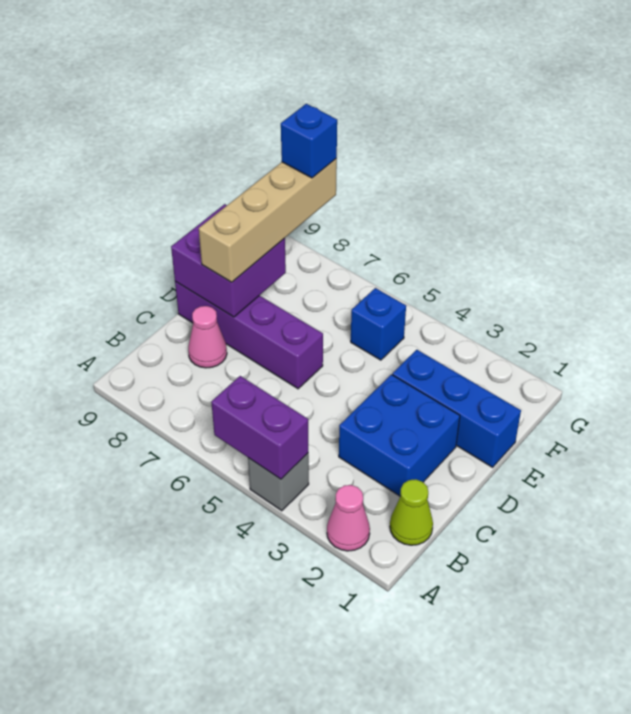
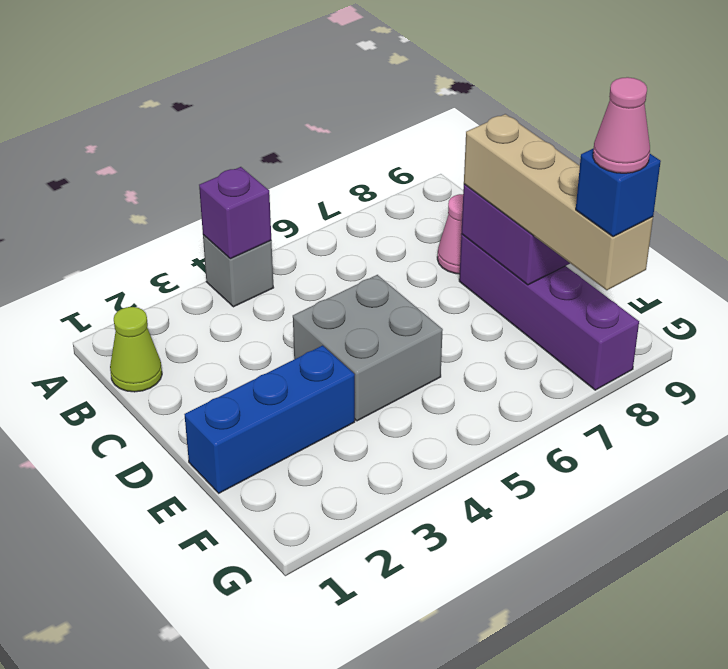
pink cone A2 level 1 -> pink cone G8 level 5
purple brick A4:A5 level 2 -> purple brick A4 level 2
blue brick C2:D3 level 1 -> none
none -> grey brick D4:E5 level 1
purple brick D6:D9 level 1 -> purple brick D8:G8 level 1
blue brick F5 level 1 -> none

